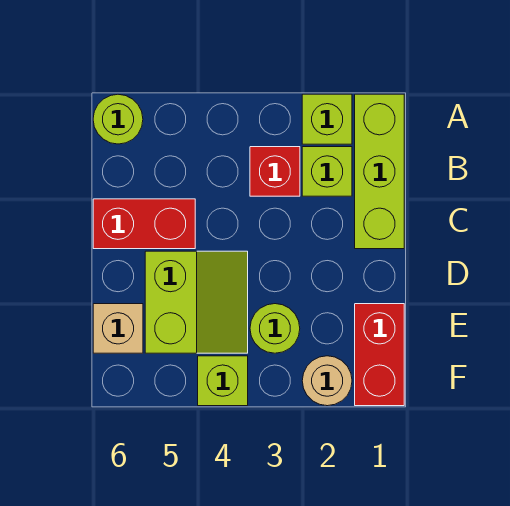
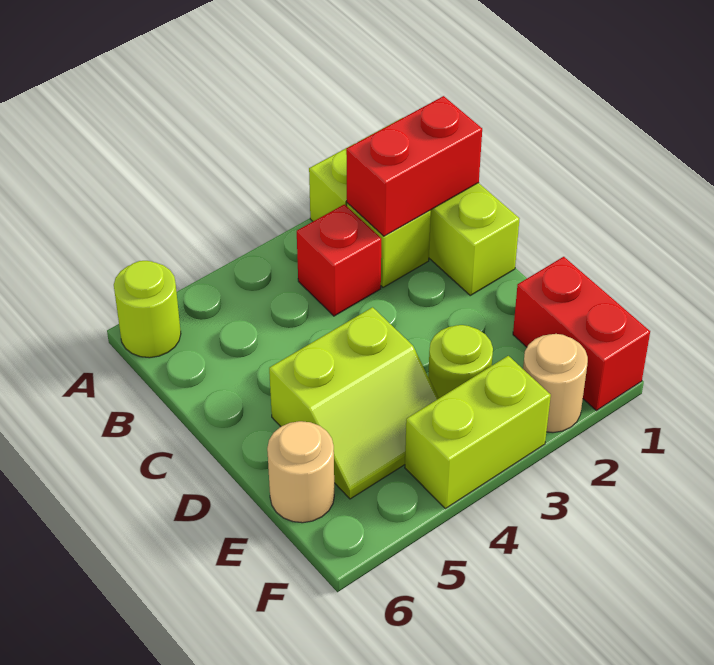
red brick C5:C6 level 1 -> red brick B1:B2 level 2
lime slope D4:E5 level 1 top 5 -> lime slope D4:E5 level 1 top D
tan brick E6 level 1 -> tan round brick E6 level 1
lime brick F4 level 1 -> lime brick F3:F4 level 1

